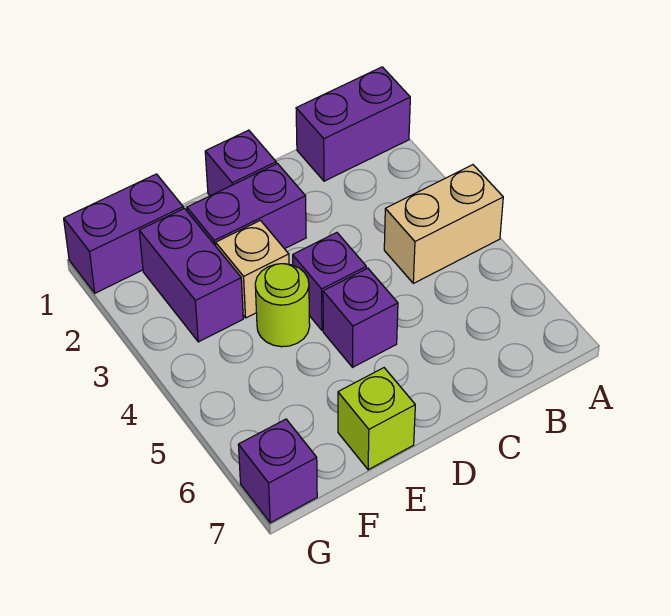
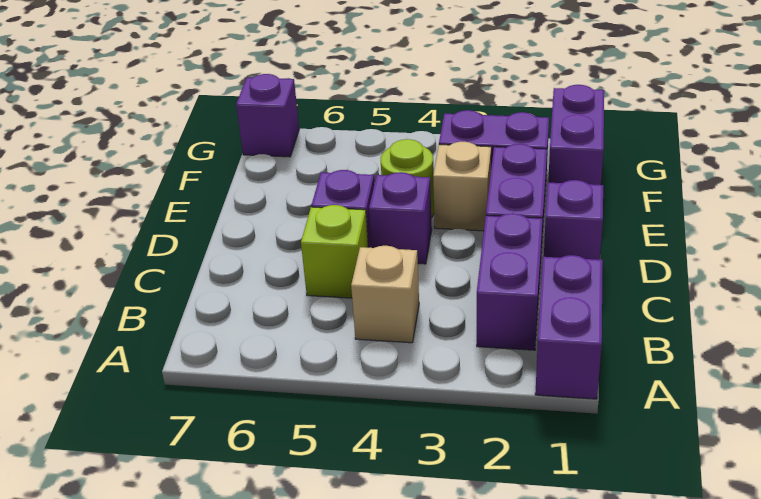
tan brick A4:B4 level 1 -> tan brick B4 level 1
none -> purple brick B2:C2 level 1
lime brick E7 level 1 -> lime brick C5 level 1

